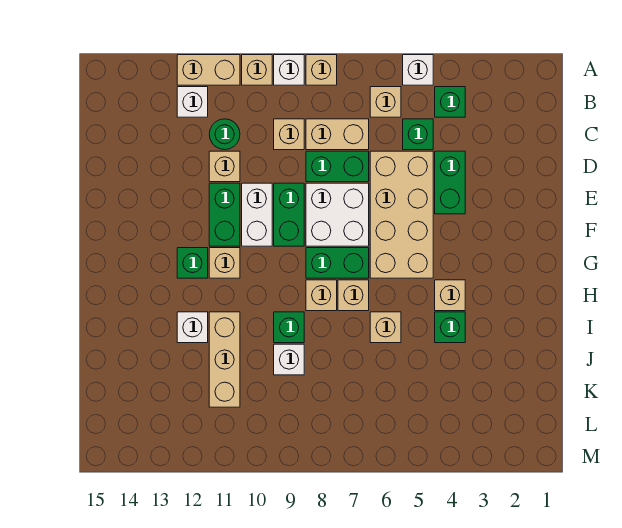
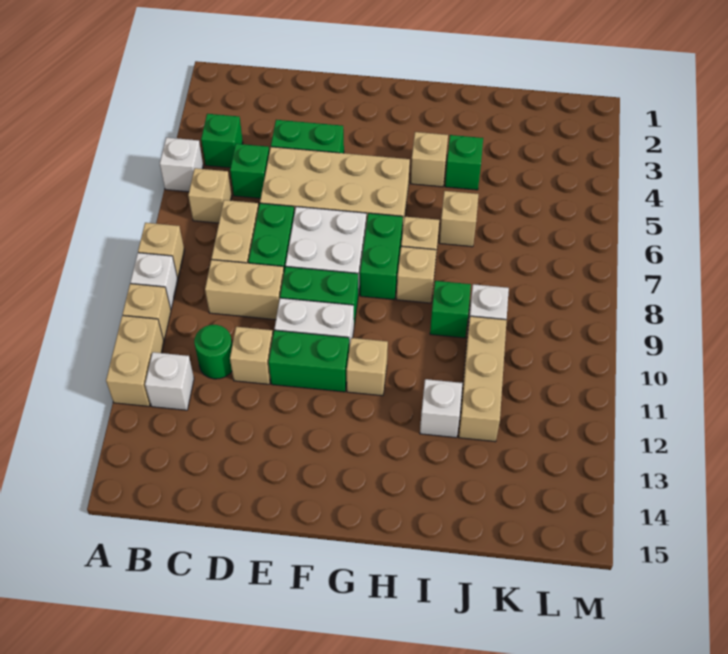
tan brick C9 level 1 -> tan brick C9:D9 level 1
green brick G12 level 1 -> none
tan brick I11:K11 level 1 -> tan brick J10:J12 level 1

